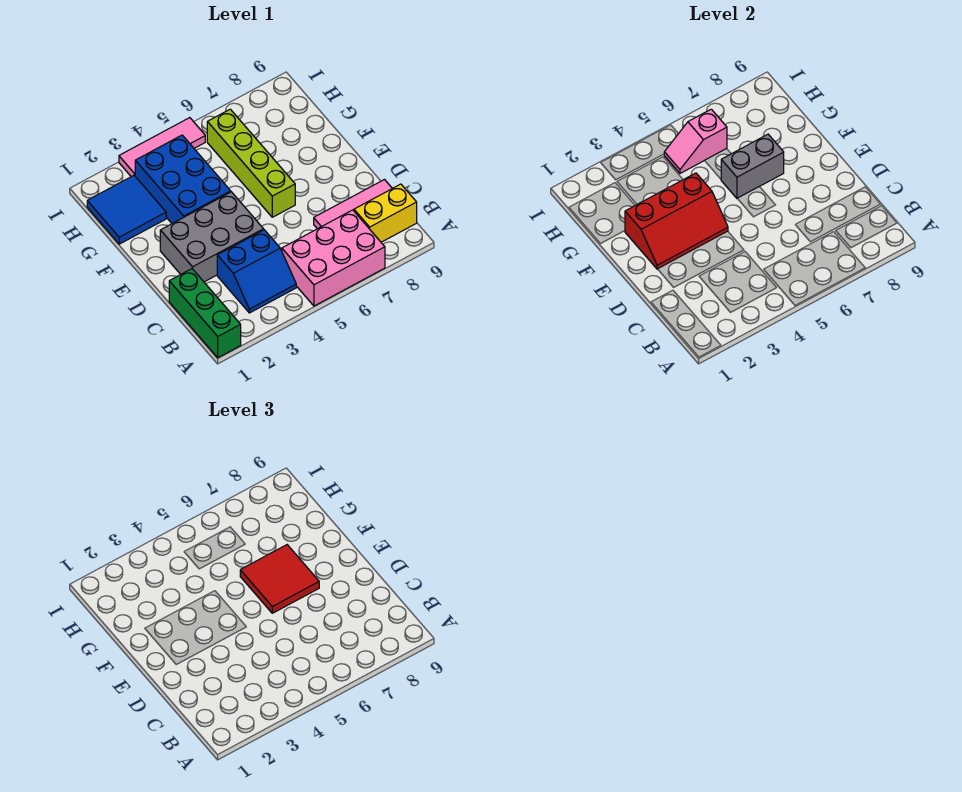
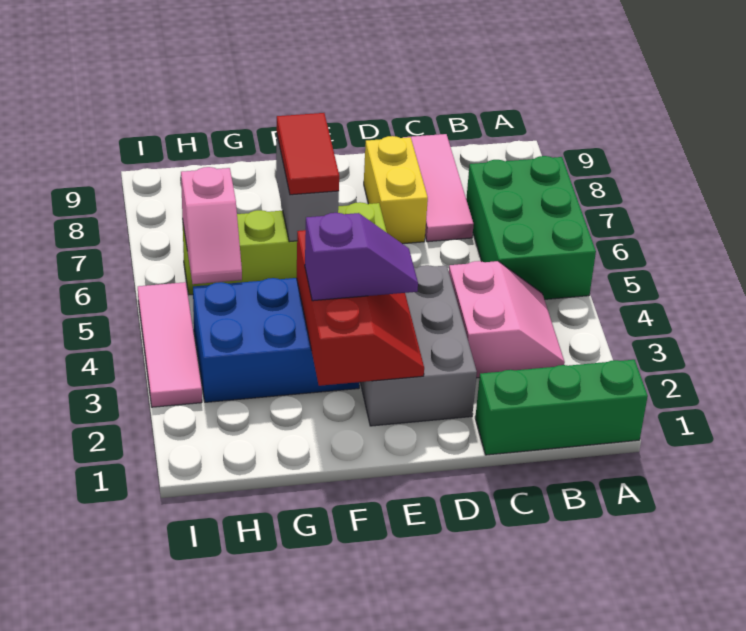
pink brick A5:B7 level 1 -> green brick A5:B7 level 1
blue slope B3:C4 level 1 top C -> pink slope B3:C4 level 1 top C
yellow brick B8:B9 level 1 -> yellow brick D7:D8 level 1
none -> purple slope E3:F3 level 3 top F
red tile E6:F7 level 3 -> red tile F6:F7 level 3
blue tile G1:H2 level 1 -> none

